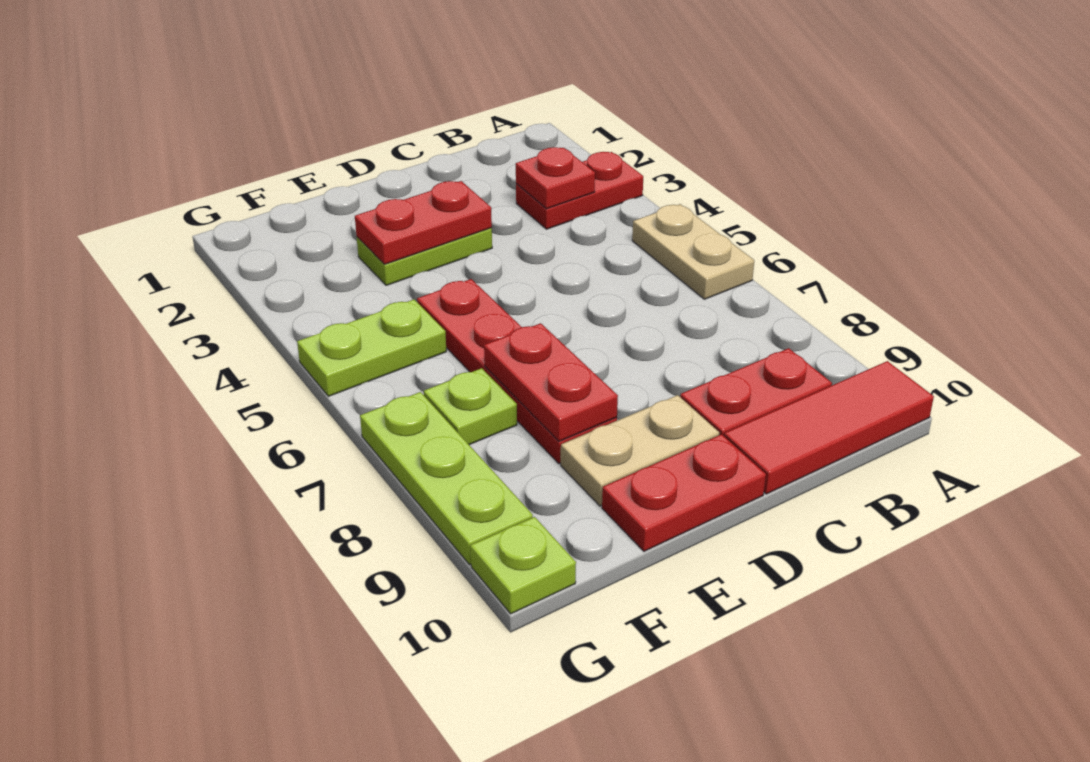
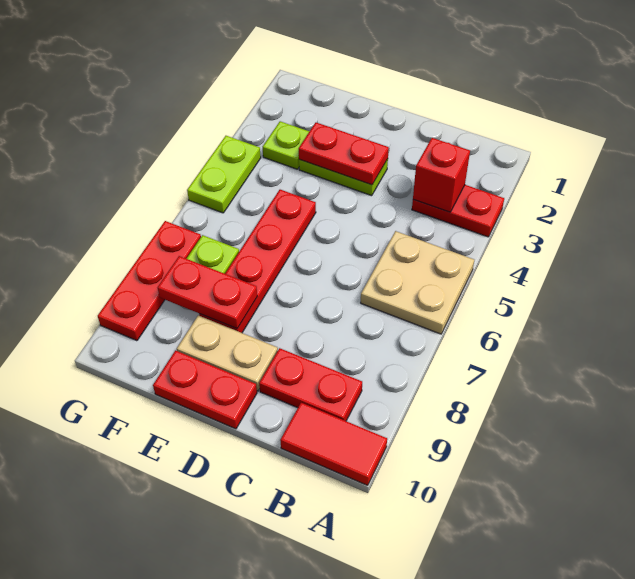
tan plate A5:A6 level 1 -> tan plate A5:B6 level 1
red tile A10:C10 level 1 -> red tile A10:B10 level 1
red plate B3 level 2 -> red brick B3 level 2
red plate E7:E8 level 2 -> red plate E8:F8 level 2
lime plate F5:G5 level 1 -> lime plate G4:G5 level 1
lime plate G7:G9 level 1 -> red plate G7:G9 level 1
lime plate G10 level 1 -> lime plate F3 level 1

